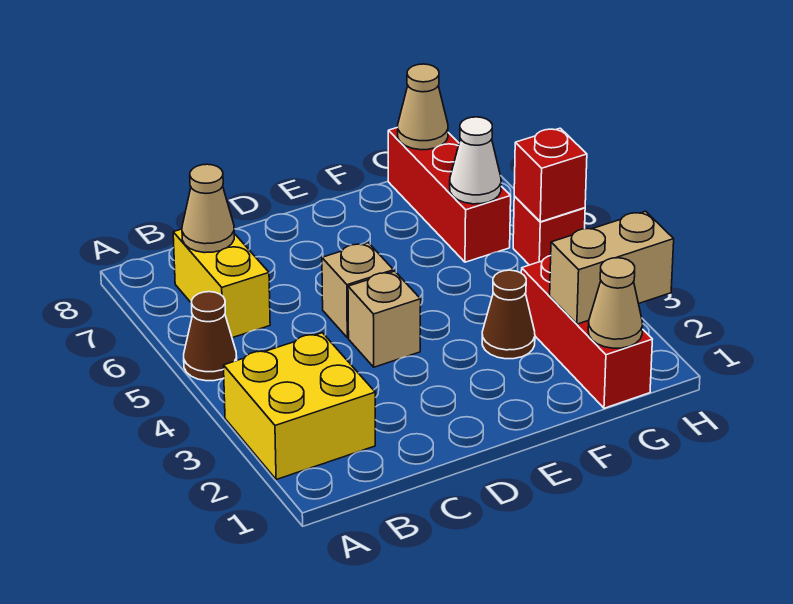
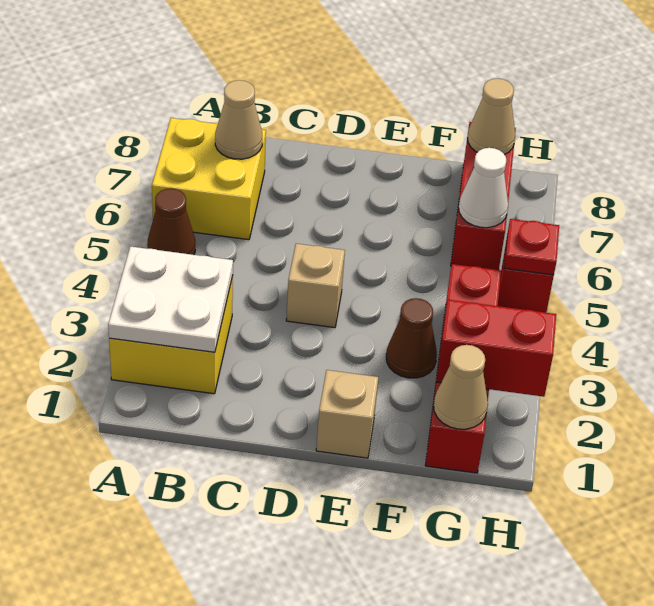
none -> white plate A2:B3 level 2
yellow brick B6:B7 level 1 -> yellow brick A6:B7 level 1
tan brick D5 level 1 -> tan brick E1 level 1
red brick G1:G3 level 1 -> red brick G1:G4 level 1
tan brick G2:H2 level 2 -> red brick G2:H2 level 2
red brick H5 level 2 -> red plate H5 level 2

